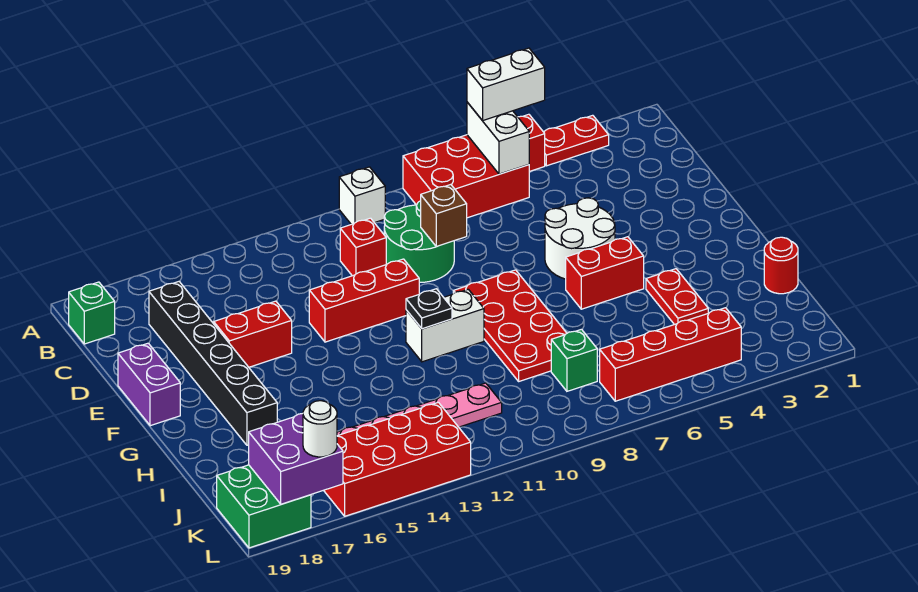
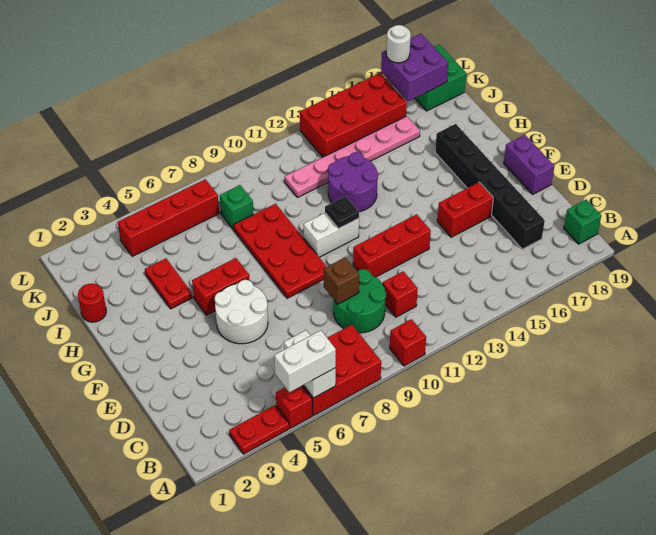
white brick A10 level 1 -> red brick A10 level 1
none -> purple round brick H12:I13 level 1

